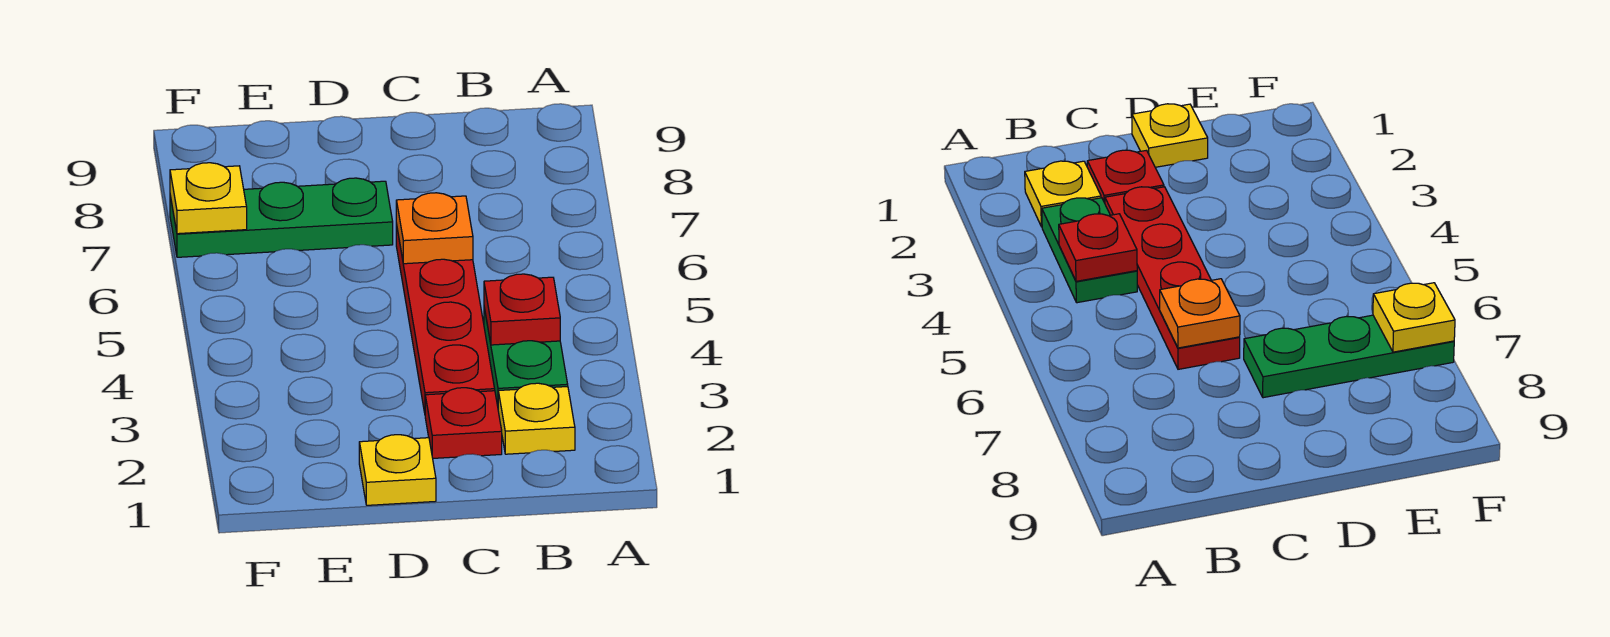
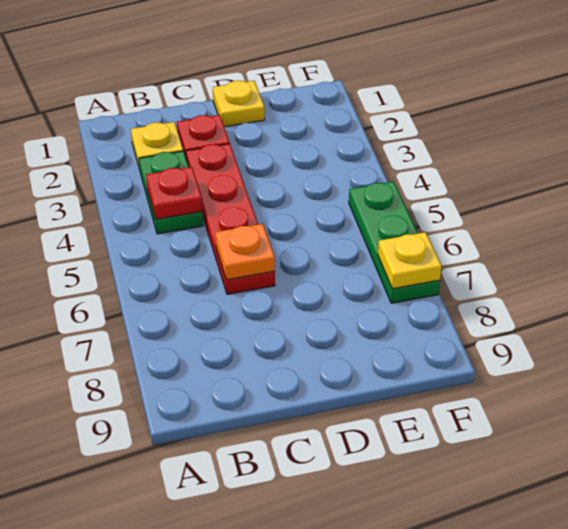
green plate D7:F7 level 1 -> green plate F5:F7 level 1

